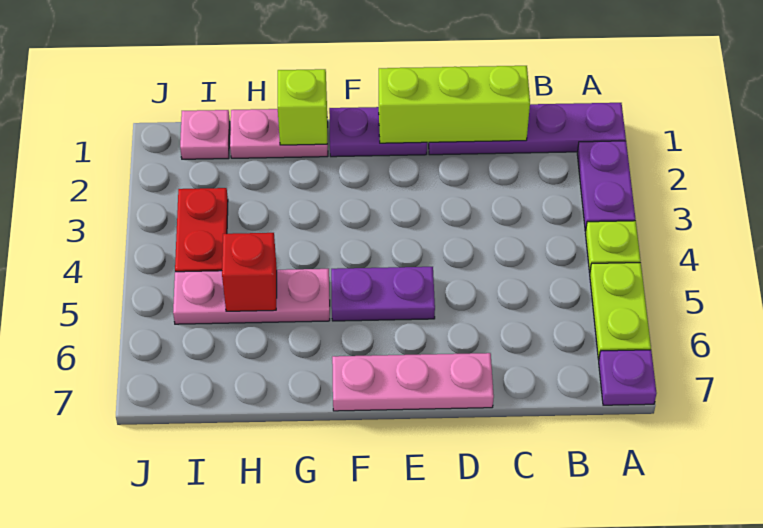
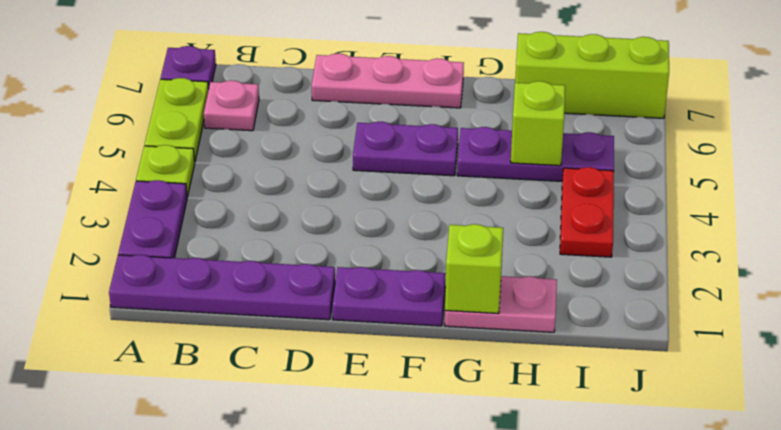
lime brick C1:E1 level 2 -> lime brick H7:J7 level 1
pink plate G5:I5 level 1 -> purple plate G5:I5 level 1
red brick H5 level 2 -> lime brick H5 level 2
pink plate I1 level 1 -> pink plate B6 level 1

